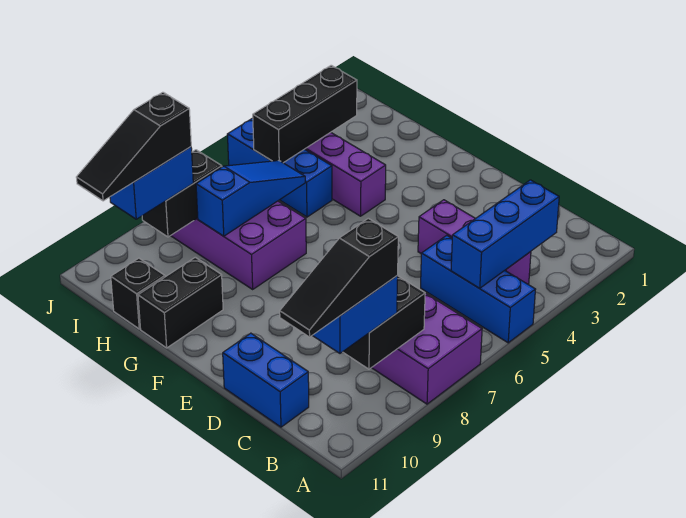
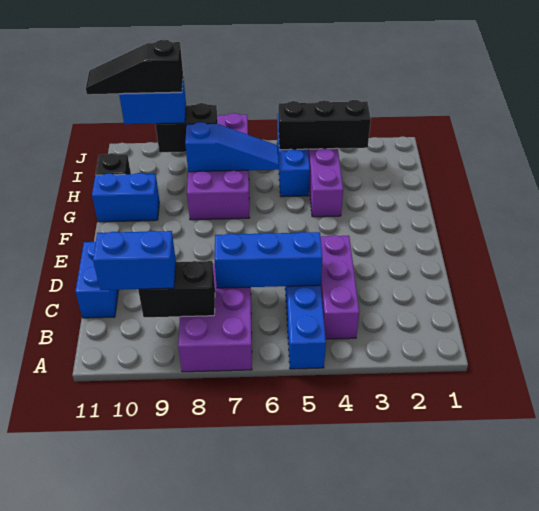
blue brick B3:B5 level 2 -> blue brick C5:C7 level 2
black slope B9:B11 level 4 top 9 -> none
black brick G10:G11 level 1 -> blue brick G10:G11 level 1

